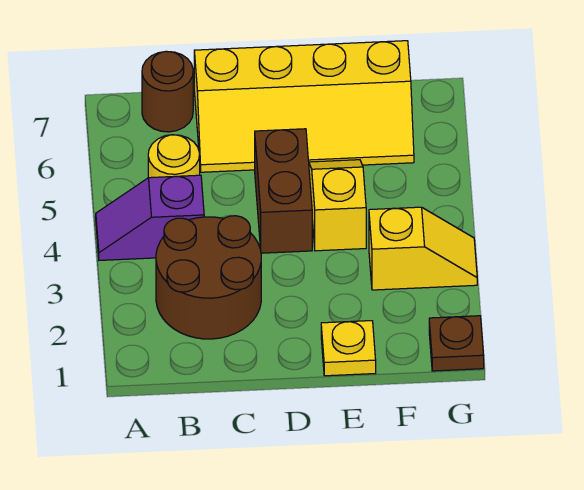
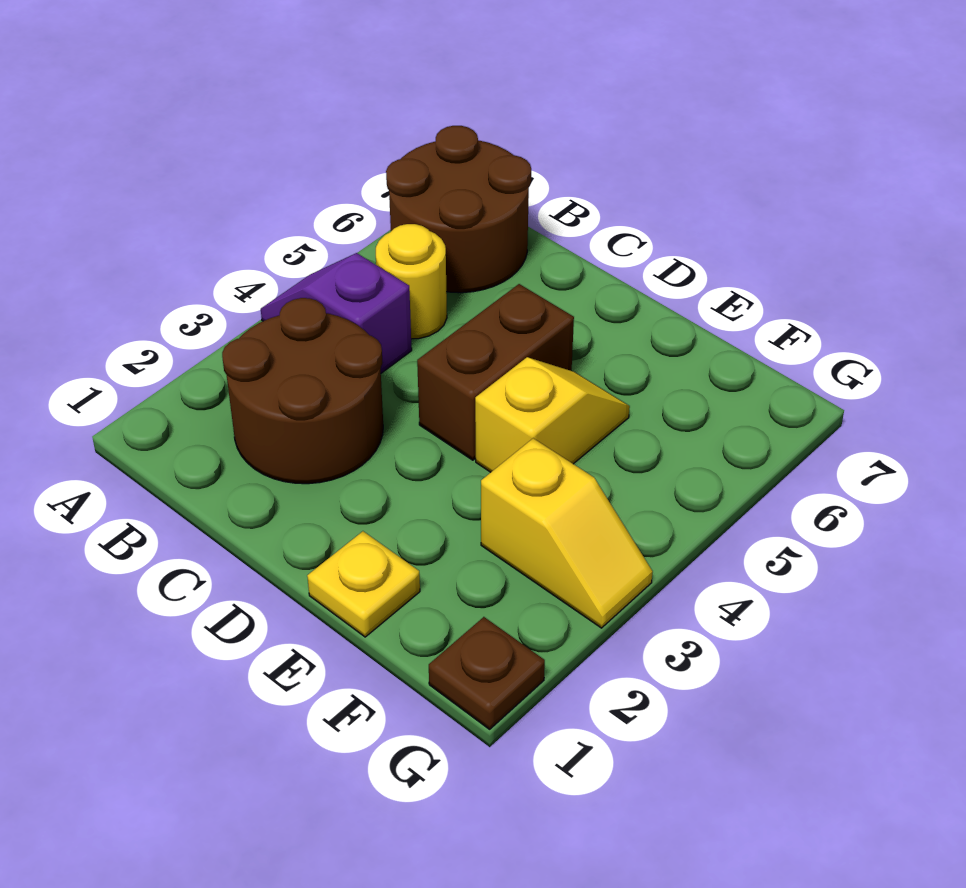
brown round brick B7 level 1 -> brown round brick A6:B7 level 1
yellow slope C6:F7 level 1 top 7 -> none

